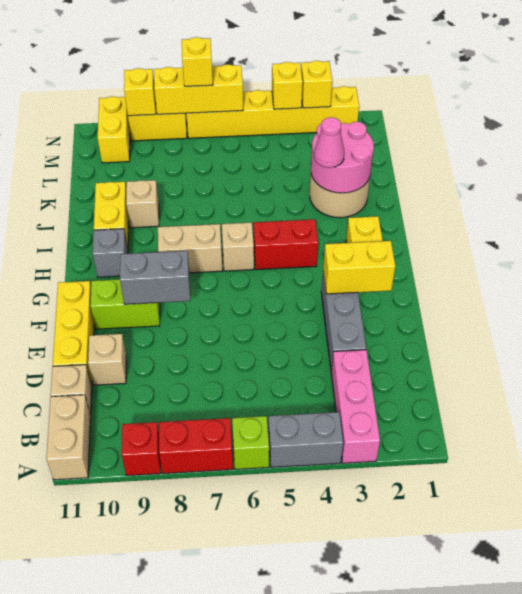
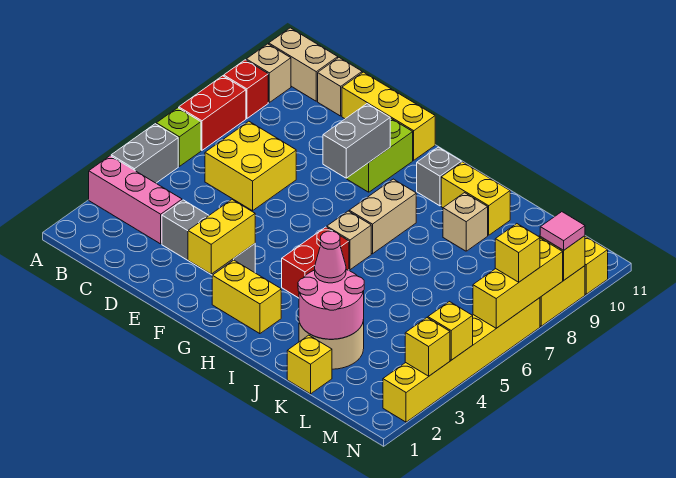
none -> yellow brick C6:D7 level 1
tan brick D10 level 1 -> tan brick A10 level 1
none -> yellow brick K1 level 1
none -> pink tile N9 level 3

